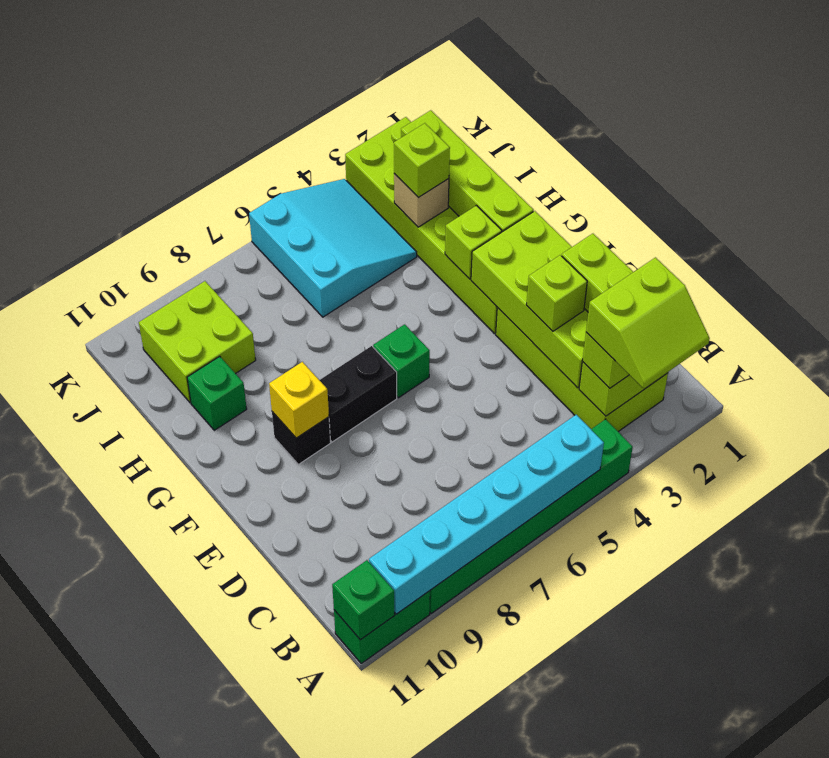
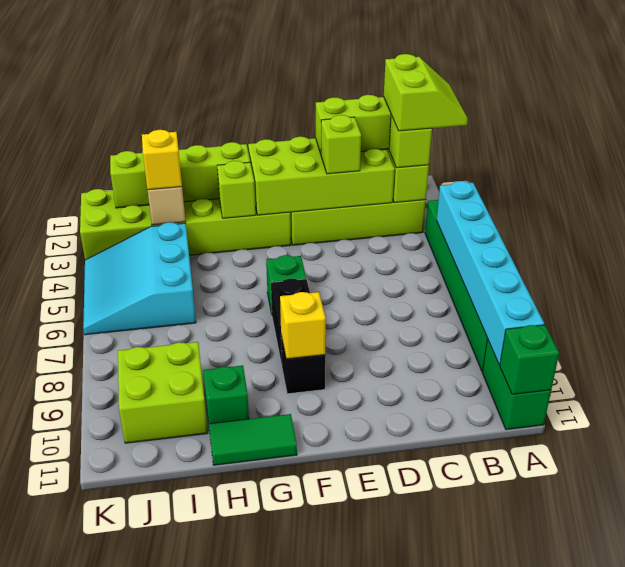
none -> green tile G11:H11 level 1
lime brick I3 level 3 -> yellow brick I3 level 3
cyan slope I4:K6 level 1 top 6 -> cyan slope I4:K6 level 1 top I

